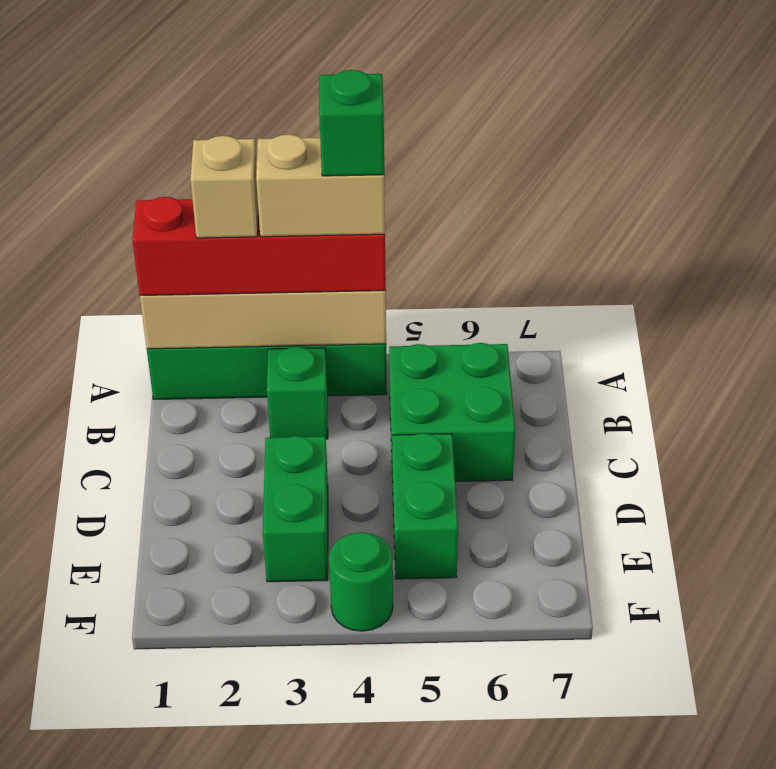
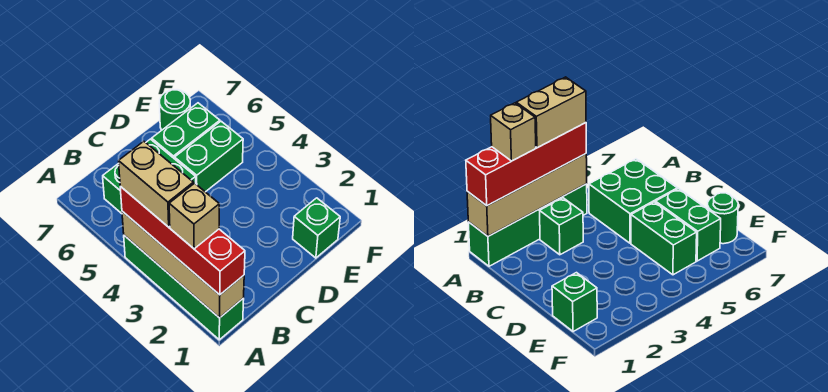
green brick A4 level 5 -> green brick E1 level 1
green brick D3:E3 level 1 -> green brick D6:E6 level 1
green round brick F4 level 1 -> green round brick E7 level 1

